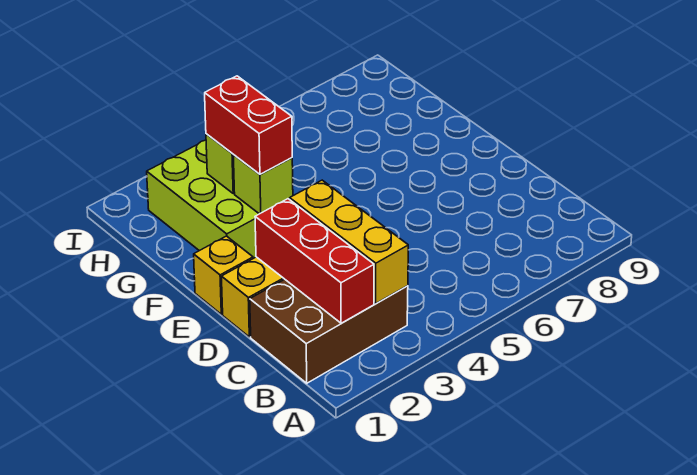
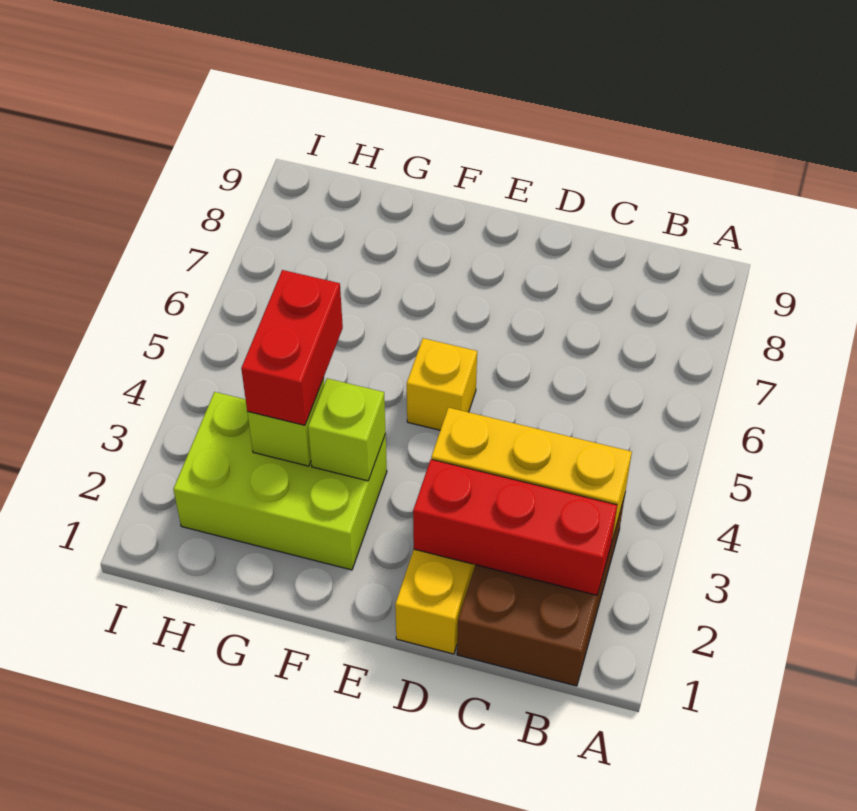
yellow brick E1 level 1 -> yellow brick E5 level 1
red brick F3:G3 level 3 -> red brick G3:G4 level 3

